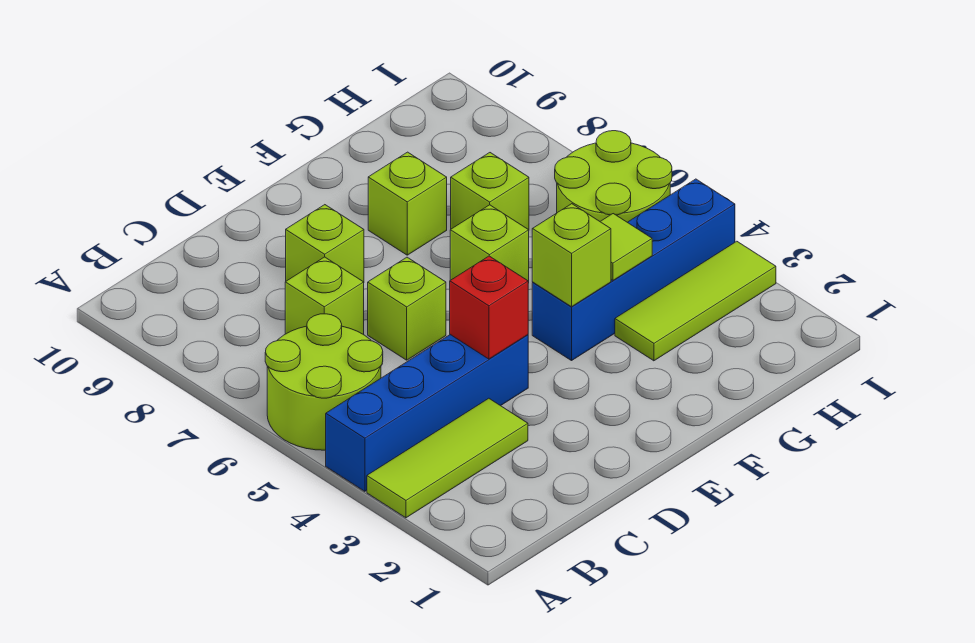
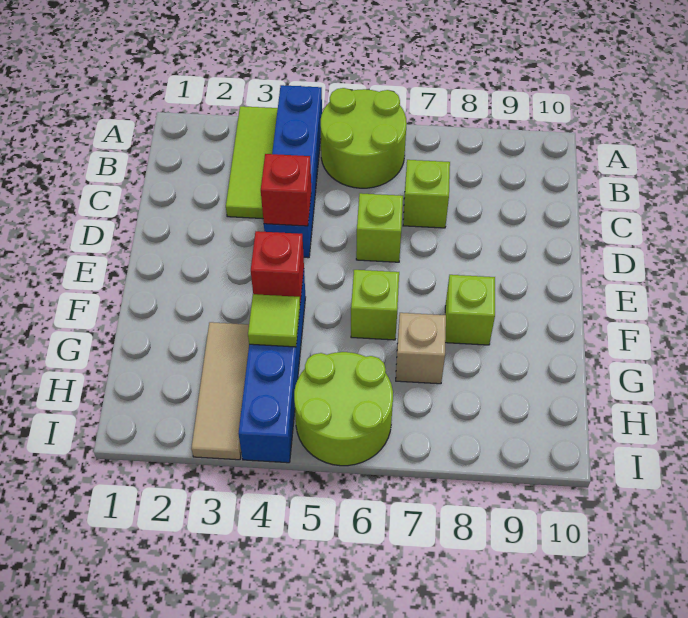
lime brick D8 level 1 -> none
lime brick F4 level 2 -> red brick F4 level 2
lime tile G3:I3 level 1 -> tan tile G3:I3 level 1
lime brick G7 level 1 -> tan brick G7 level 1

